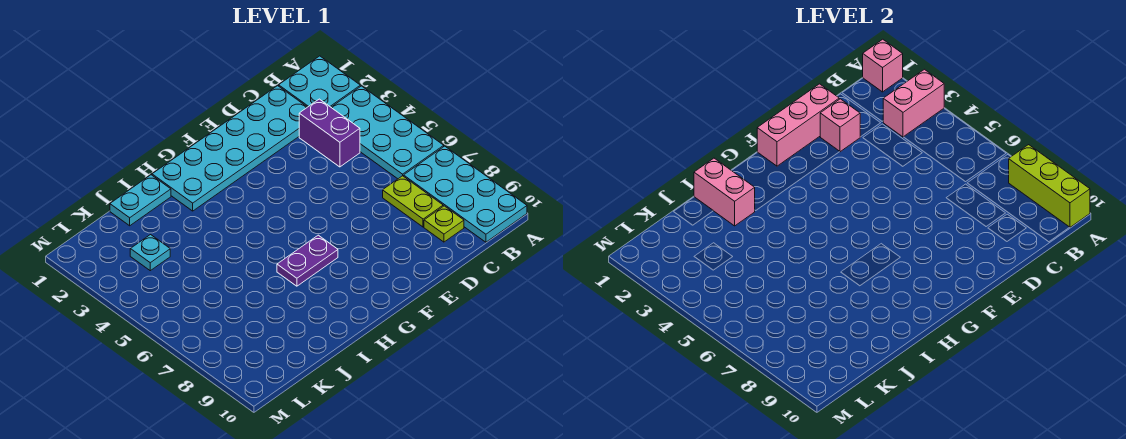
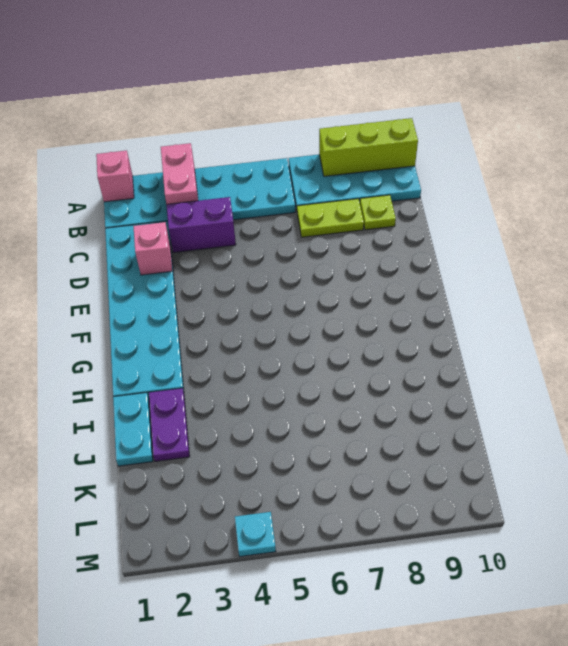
pink brick D1:F1 level 2 -> none
purple plate G7:H7 level 1 -> purple plate I2:J2 level 1
pink brick I1:I2 level 2 -> none
cyan plate K3 level 1 -> cyan plate M4 level 1

